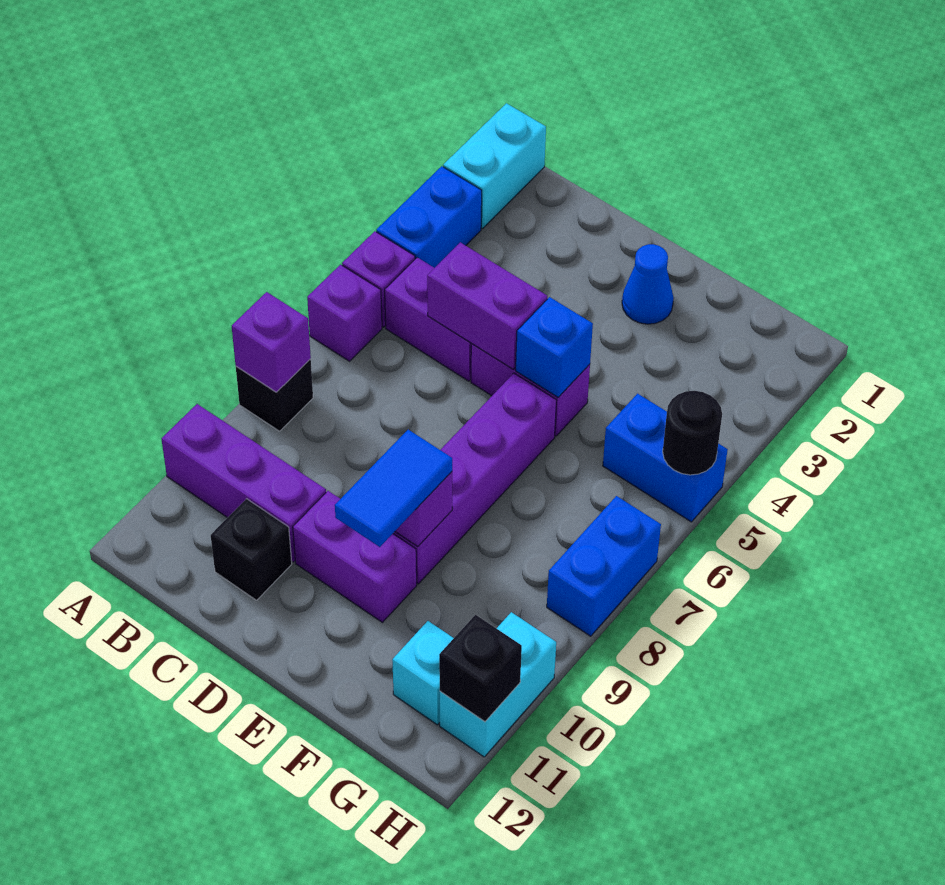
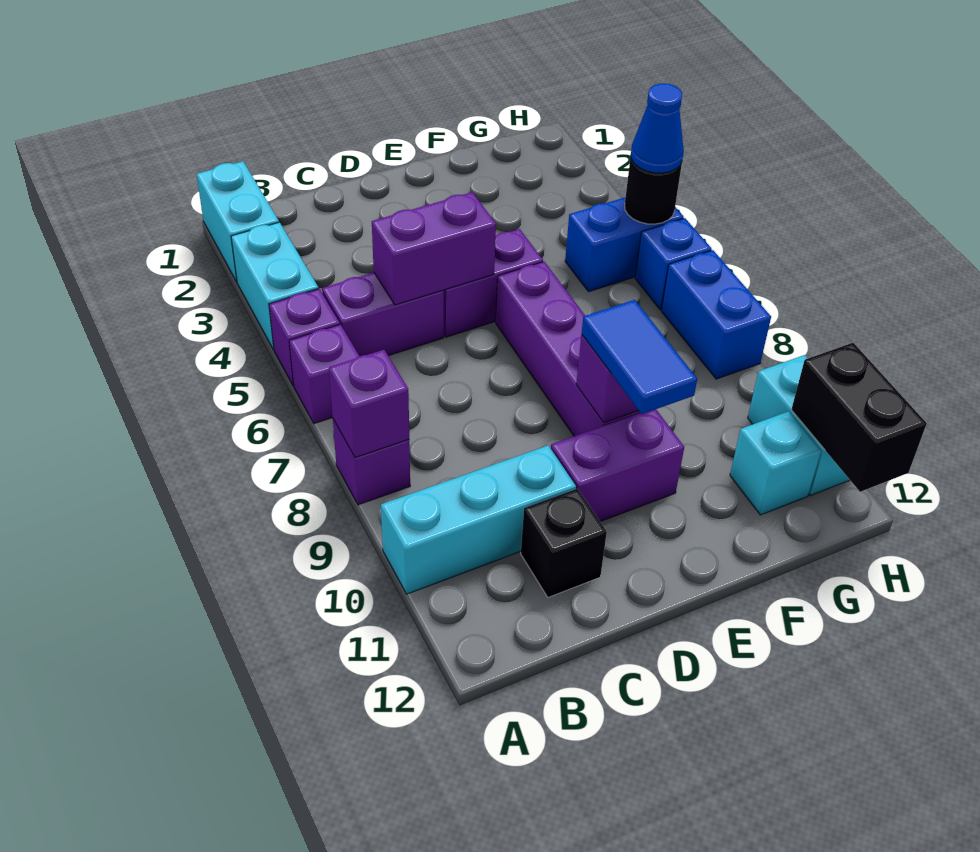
blue brick A3:A4 level 1 -> cyan brick A3:A4 level 1
black brick A8 level 1 -> purple brick A8 level 1
purple brick A10:C10 level 1 -> cyan brick A10:C10 level 1
blue cone E2 level 1 -> blue cone H5 level 3
blue brick E5 level 2 -> blue brick H6 level 1
black brick H11 level 2 -> black brick H11:H12 level 2

